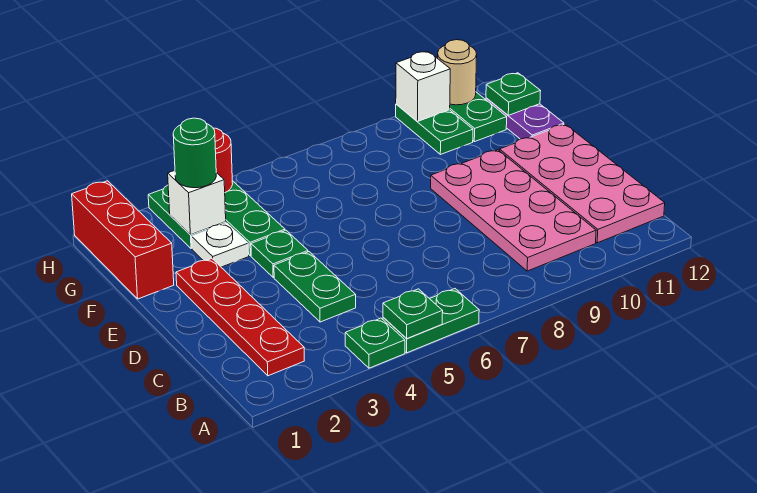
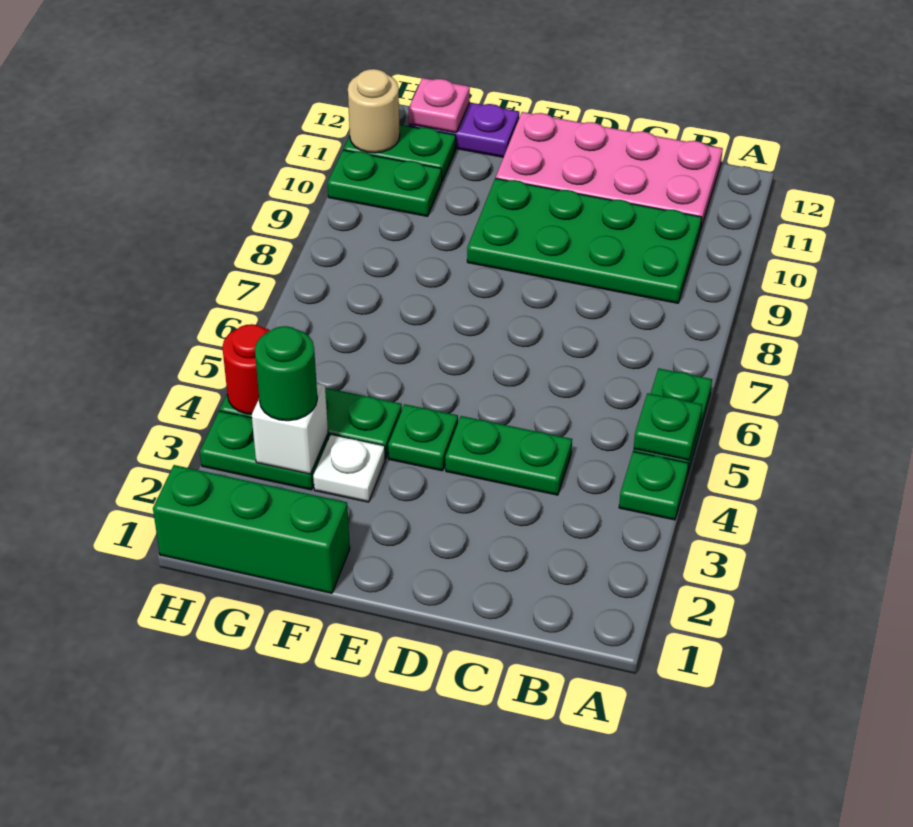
red plate B2:E2 level 1 -> none
pink plate B9:E10 level 1 -> green plate B9:E10 level 1
red brick F1:H1 level 1 -> green brick F1:H1 level 1
green plate G12 level 2 -> pink plate G12 level 2
white brick H10 level 2 -> none

